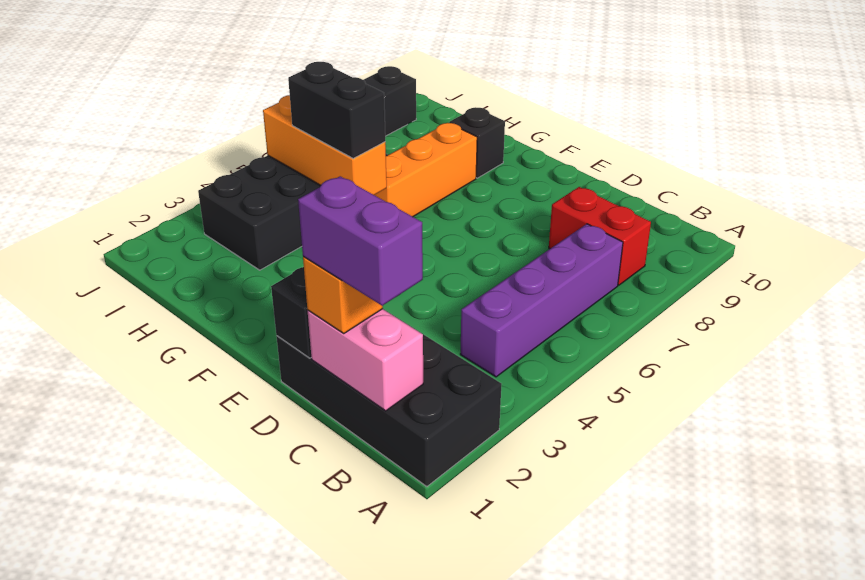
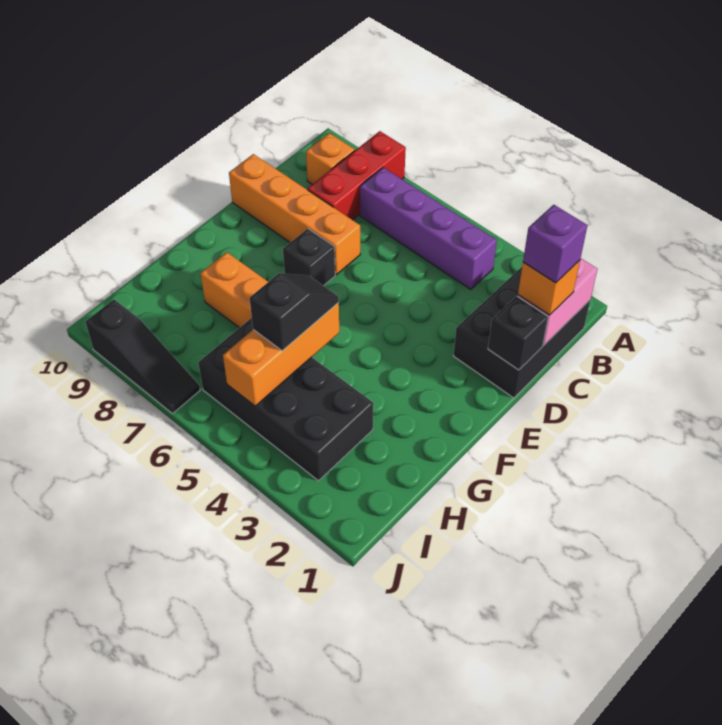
black brick A1:D2 level 1 -> black brick B1:D2 level 1
purple brick B1:C1 level 4 -> purple brick C1 level 4
red brick B8:C8 level 1 -> red brick A8:C8 level 1
none -> orange brick B9 level 1
none -> orange brick D7:D10 level 1
black brick G5:H5 level 3 -> black slope G5:H5 level 3 top H
black brick G9 level 1 -> black brick E7 level 1

